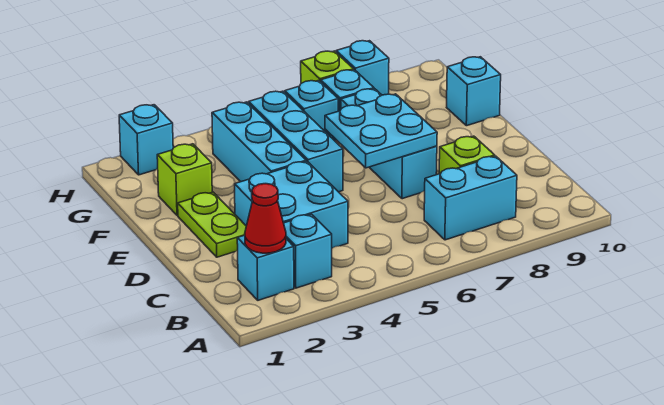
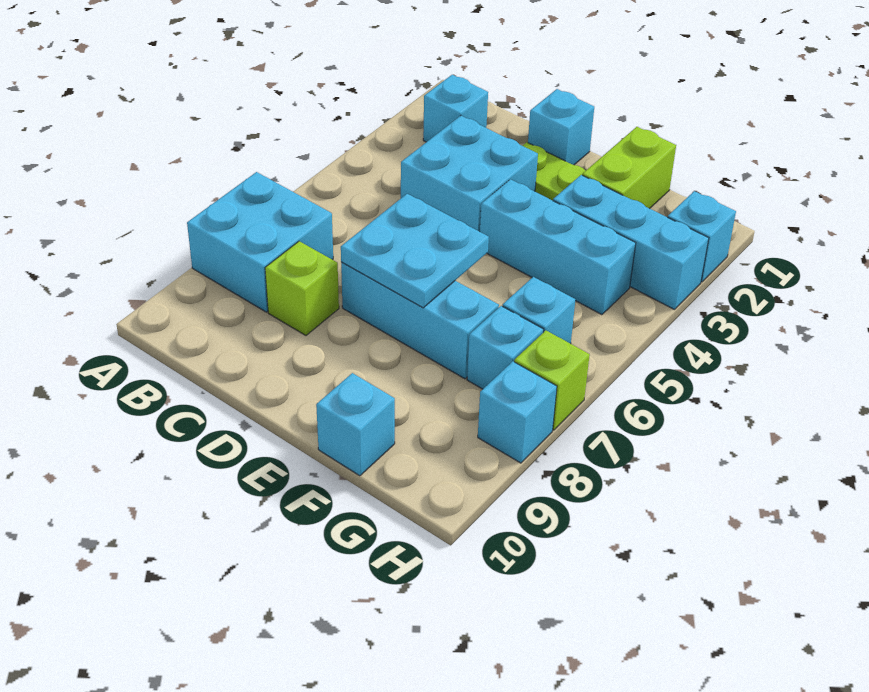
red cone B2 level 2 -> none
cyan brick B3 level 1 -> cyan brick D1 level 1
cyan brick B7:B8 level 1 -> cyan brick A7:B8 level 1
cyan brick E5:G5 level 1 -> cyan brick F3:H3 level 1
lime brick F2 level 1 -> lime brick F1:F2 level 1

